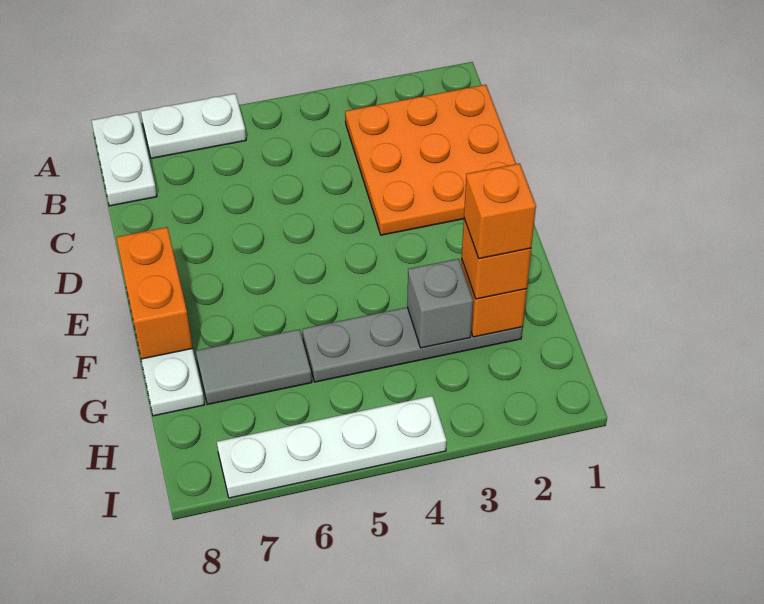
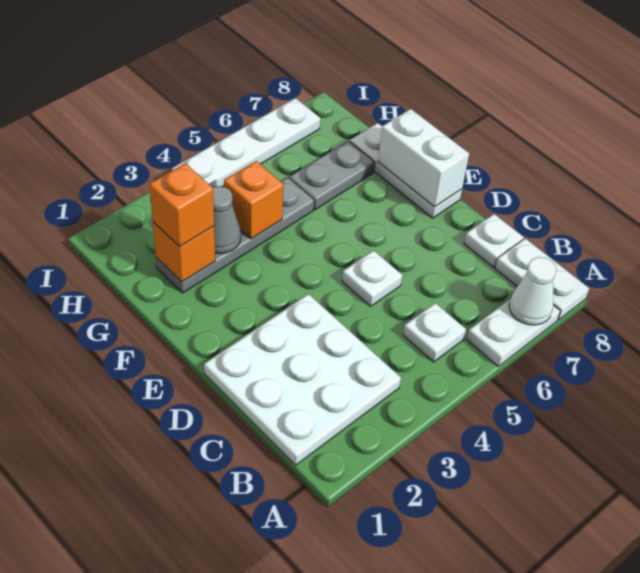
none -> white cone A7 level 2
orange plate B1:D3 level 1 -> white plate B1:D3 level 1
none -> white plate B5 level 1
none -> white plate C8 level 1
none -> white plate D5 level 1
orange brick E8:F8 level 2 -> white brick E8:F8 level 2
orange brick G2 level 4 -> orange brick G4 level 2
grey brick G3 level 2 -> grey cone G3 level 2
grey tile G6:G7 level 1 -> grey plate G6:G7 level 1

